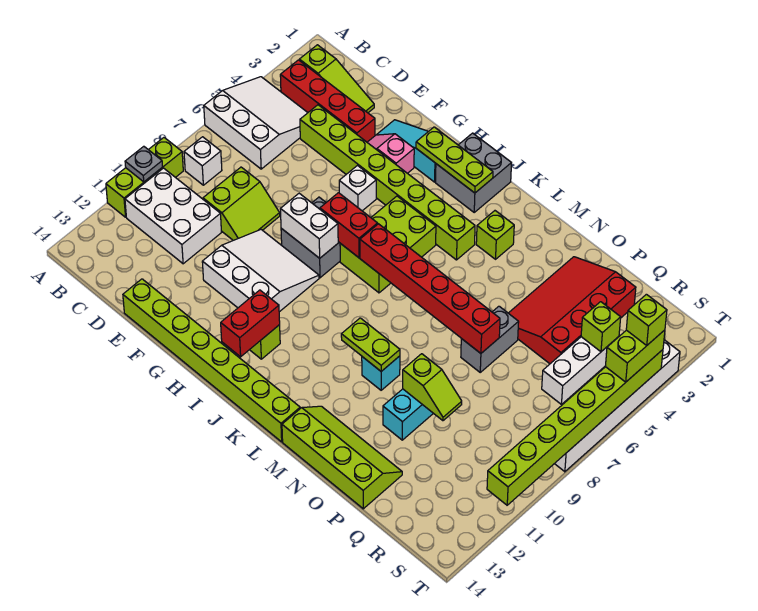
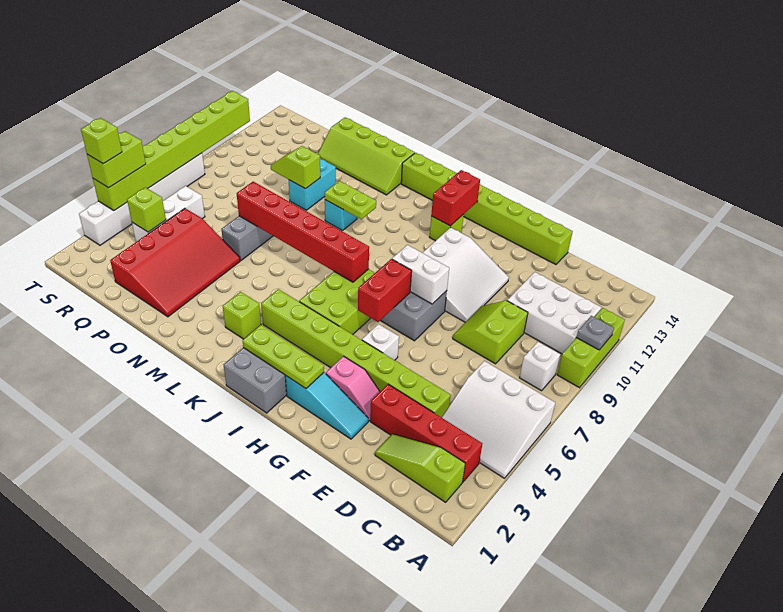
white slope F9:H11 level 1 top 11 -> white slope F9:H11 level 1 top H
red brick H7:I7 level 2 -> red brick H6:H7 level 2

